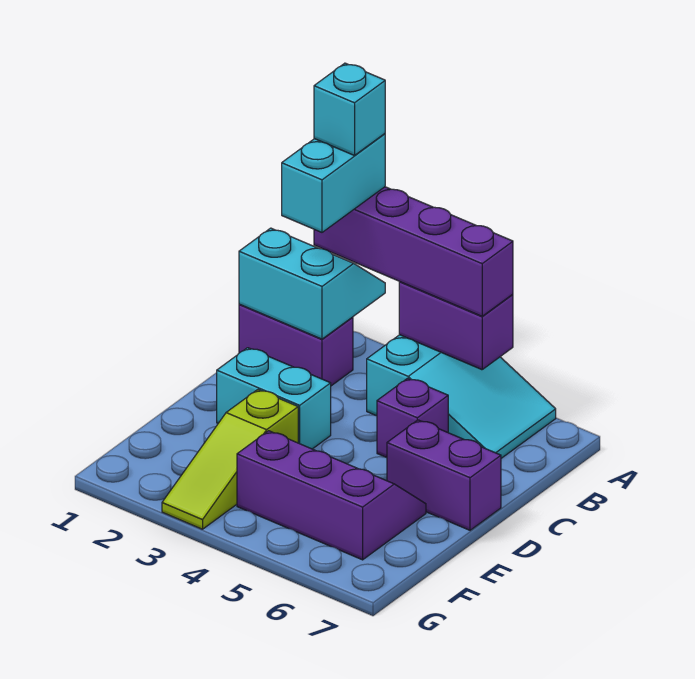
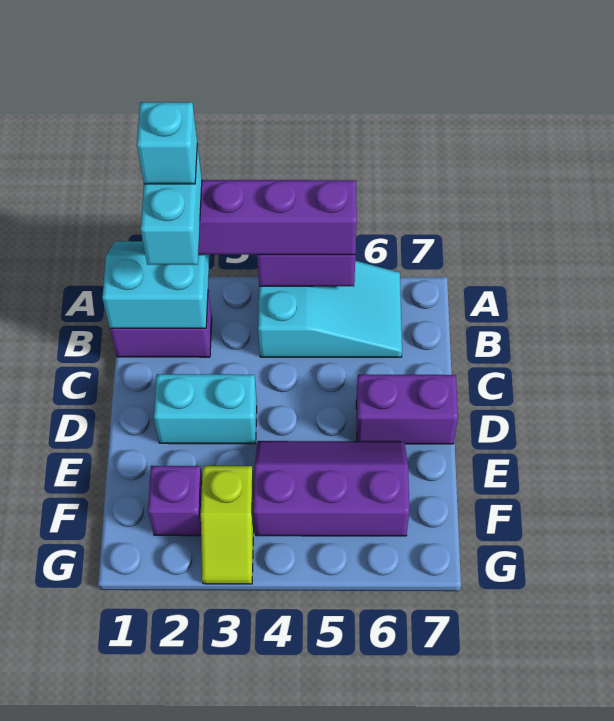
purple brick C5 level 1 -> purple brick F2 level 1
lime slope E3:G3 level 1 top E -> lime slope F3:G3 level 1 top F

